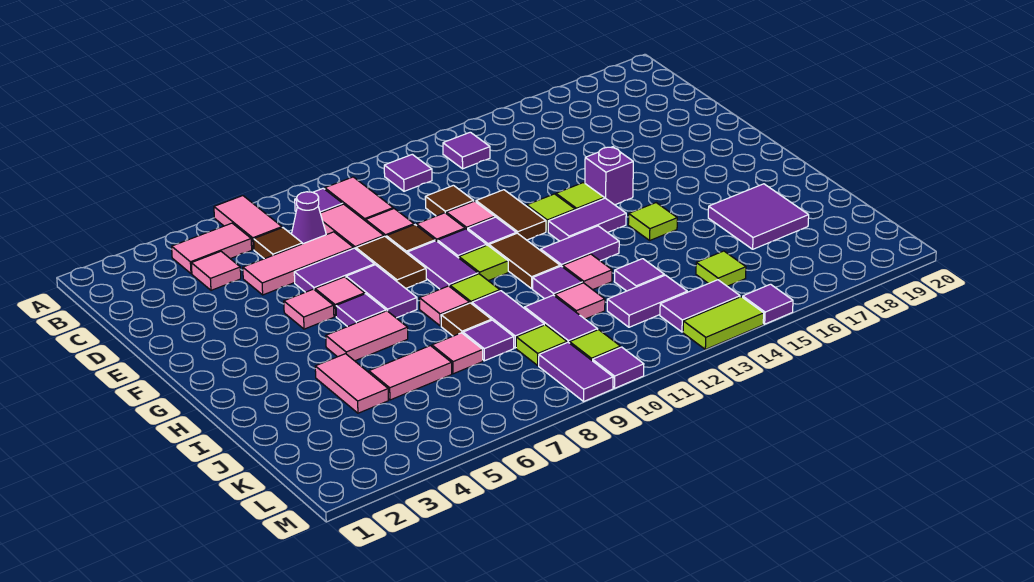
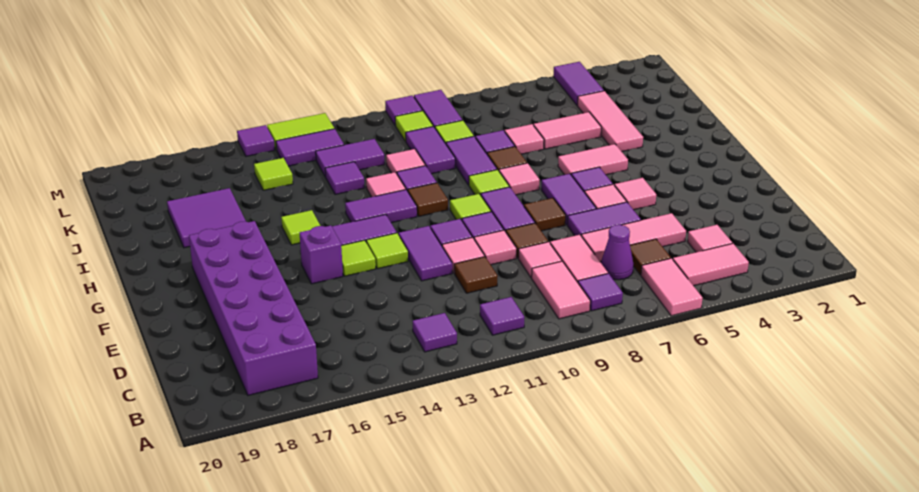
none -> purple brick B17:G18 level 1
brown tile E8:F8 level 1 -> brown tile F8 level 1
brown tile E12:F12 level 1 -> purple tile E12:F12 level 1
brown tile G11:H11 level 1 -> brown tile H11 level 1
pink tile I4:J4 level 1 -> pink tile I4:K4 level 1
none -> purple tile L4:M4 level 1

